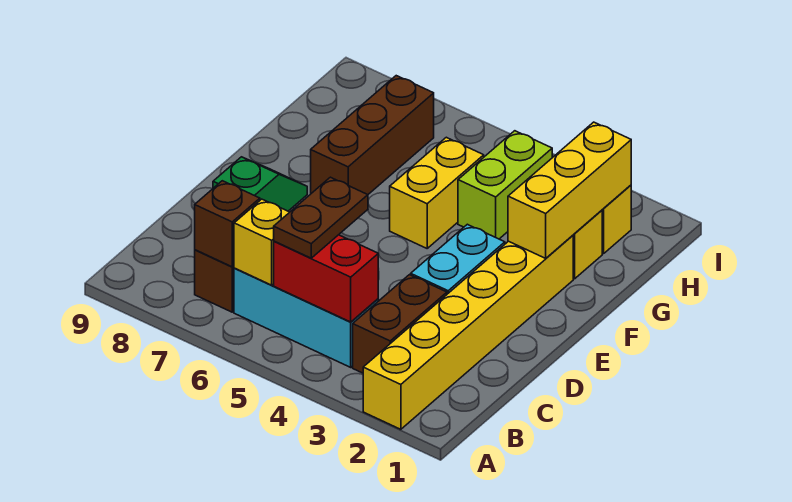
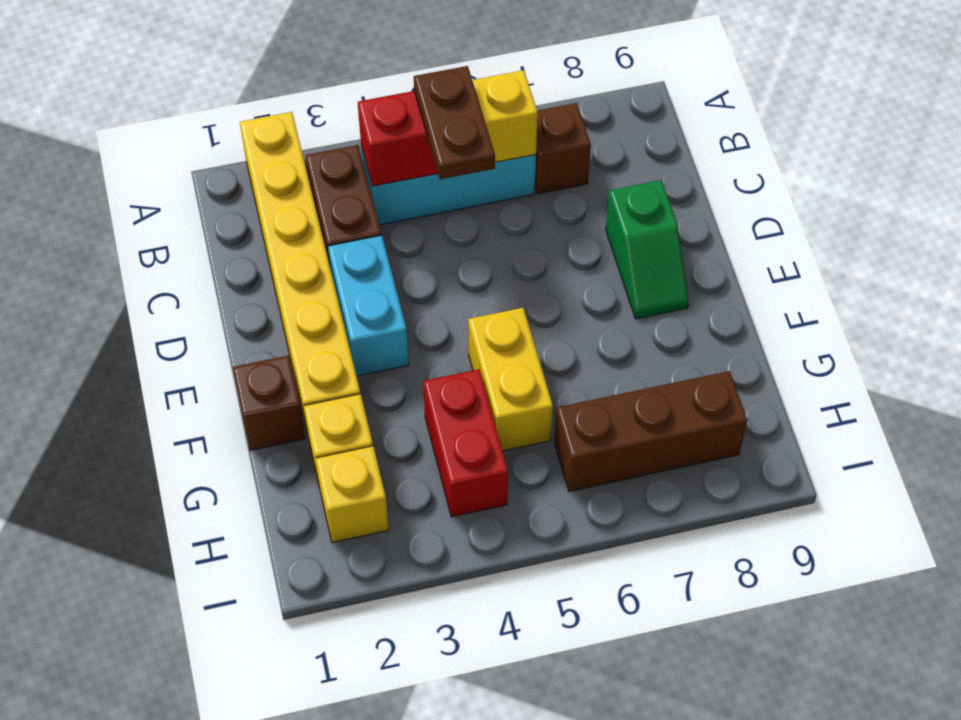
brown brick B7 level 2 -> brown brick F1 level 1
yellow brick F2:H2 level 2 -> none
brown brick F7:H7 level 1 -> brown brick H6:H8 level 1
lime brick G4:H4 level 1 -> red brick G4:H4 level 1

